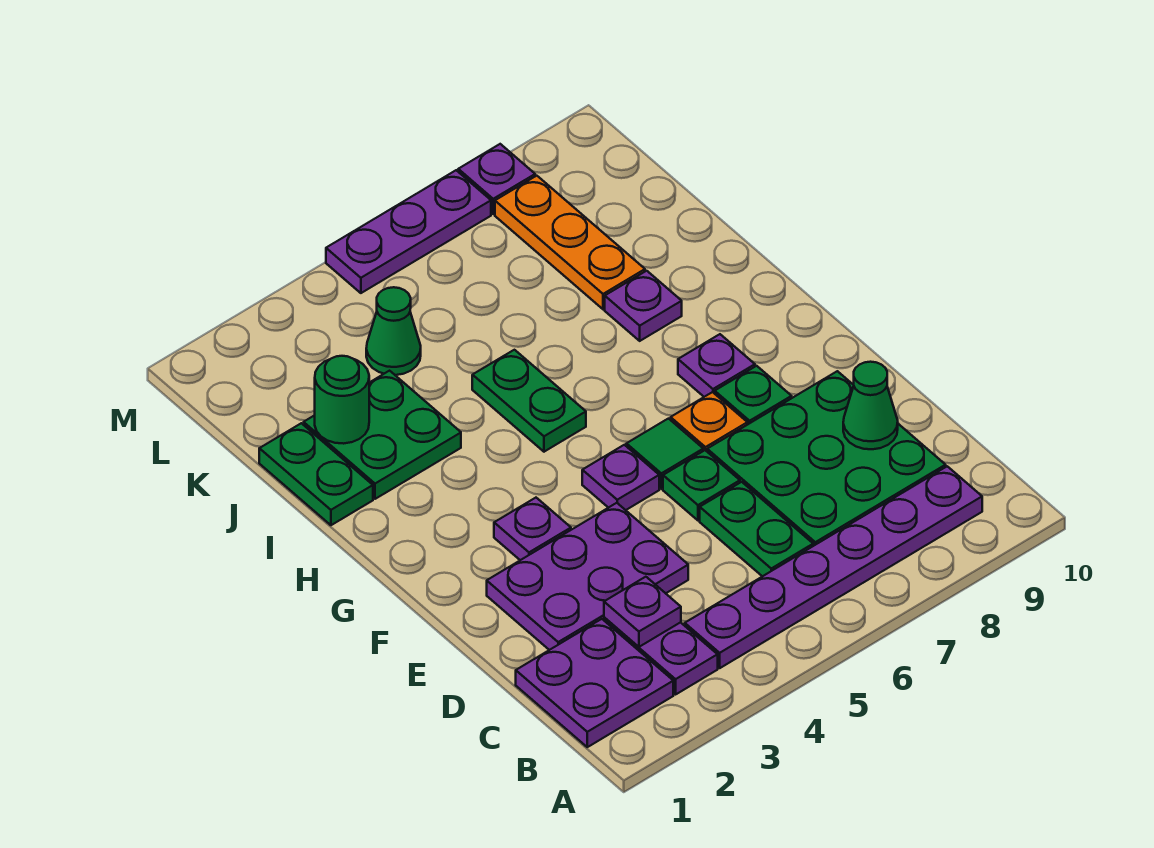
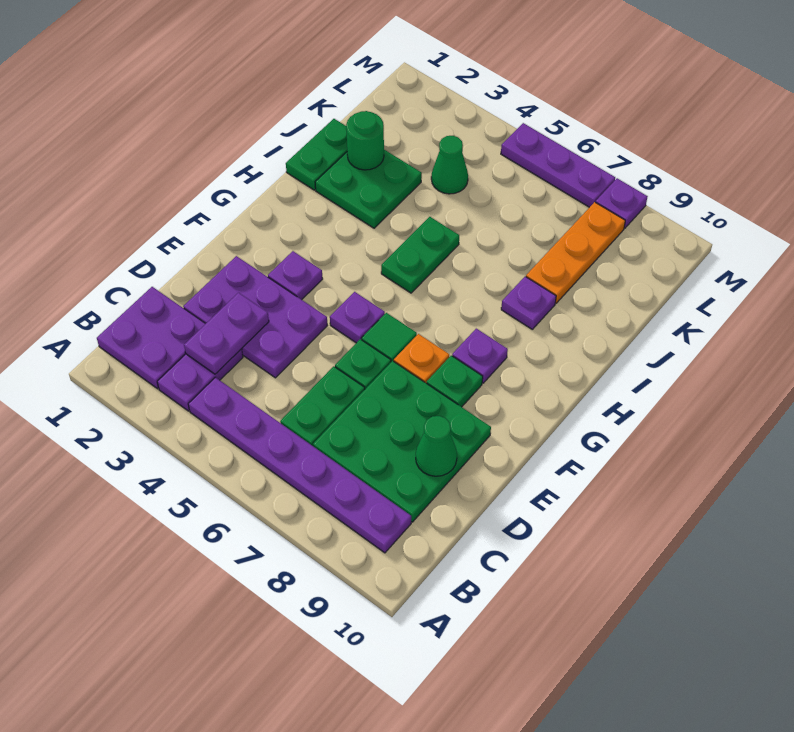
purple plate C3 level 2 -> purple plate C3:D3 level 2

